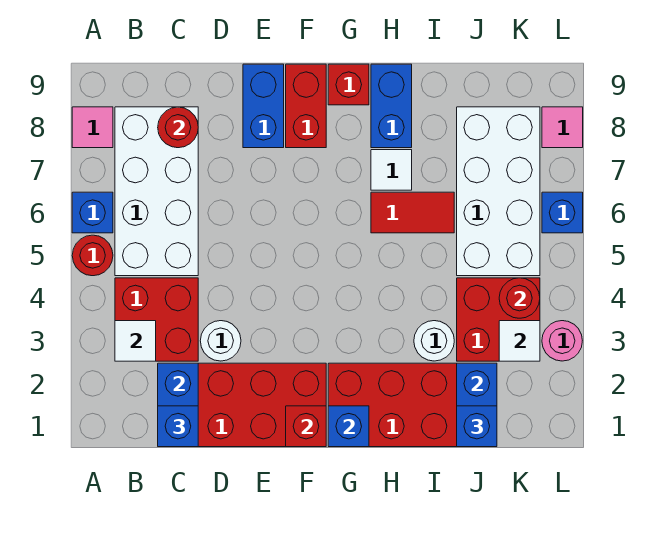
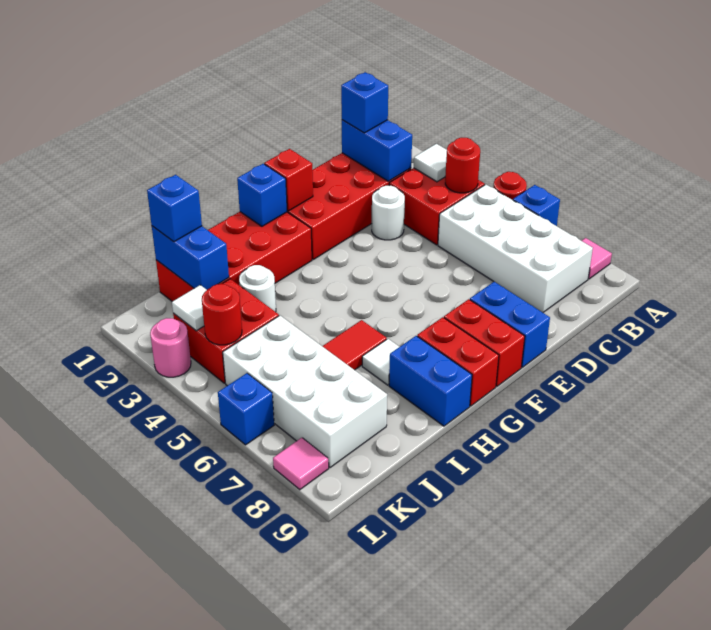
red round brick C8 level 2 -> red round brick B4 level 2
red brick G9 level 1 -> red brick G8:G9 level 1

